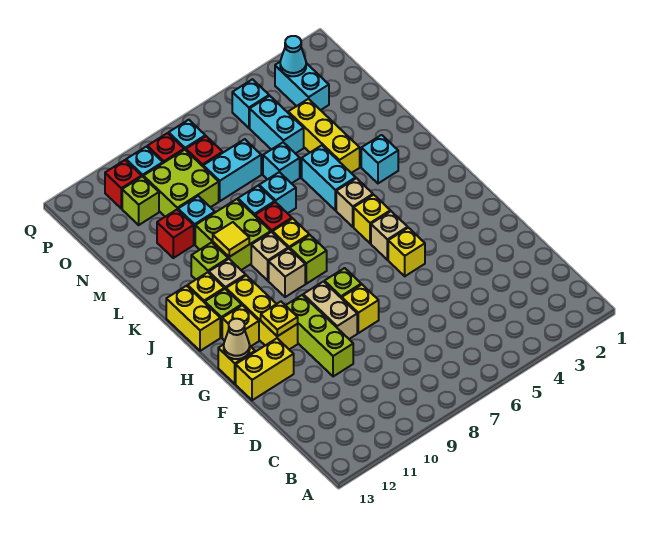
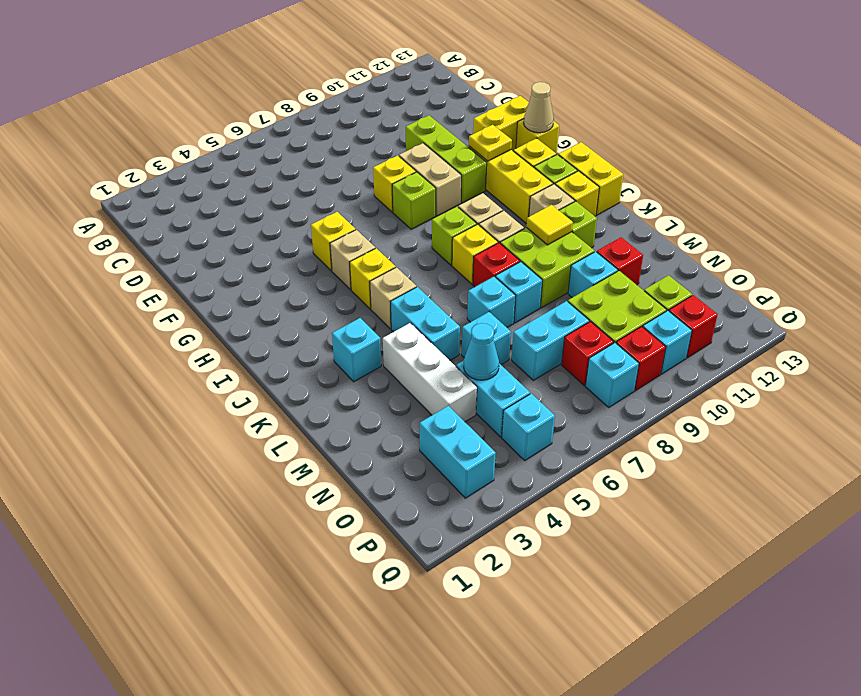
yellow brick L4:N4 level 1 -> white brick L4:N4 level 1
cyan cone P3 level 2 -> cyan cone N5 level 2

